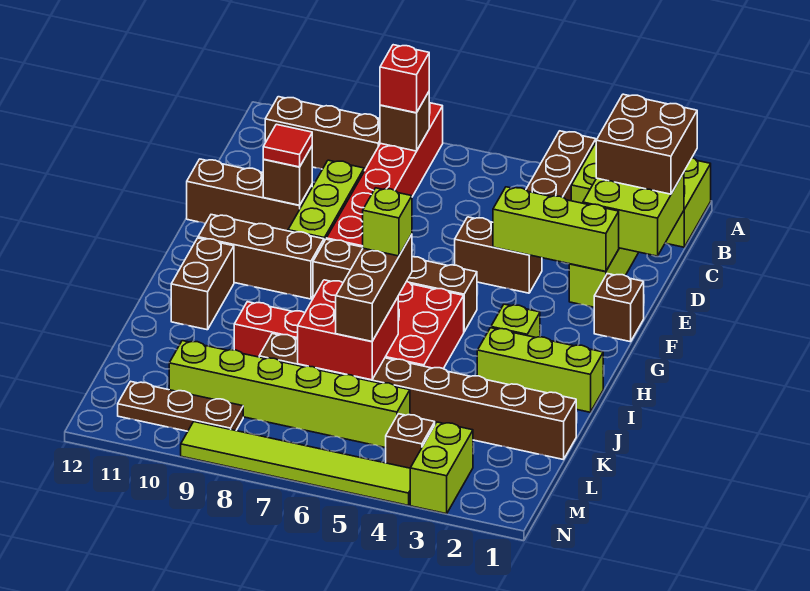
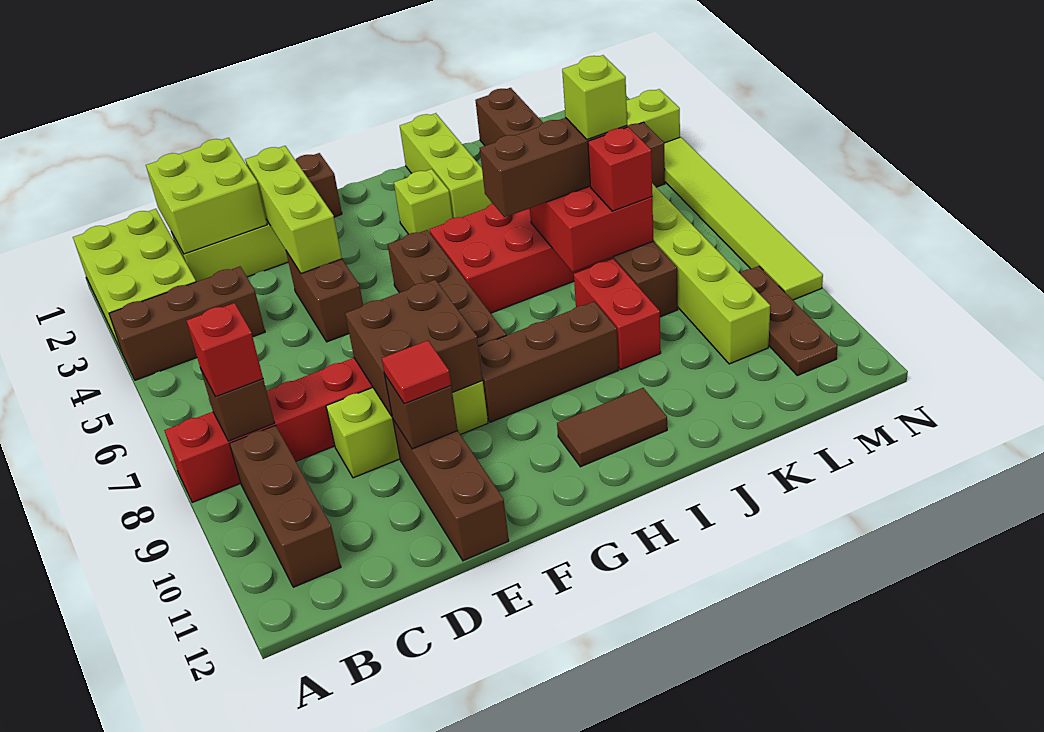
brown brick B1:C2 level 3 -> brown brick E8:F9 level 2
brown brick G9:G11 level 1 -> brown brick G9:I9 level 1
brown brick H11:I11 level 1 -> brown tile H11:I11 level 1
lime brick I6 level 4 -> lime brick K6 level 4
none -> red brick K7 level 3

